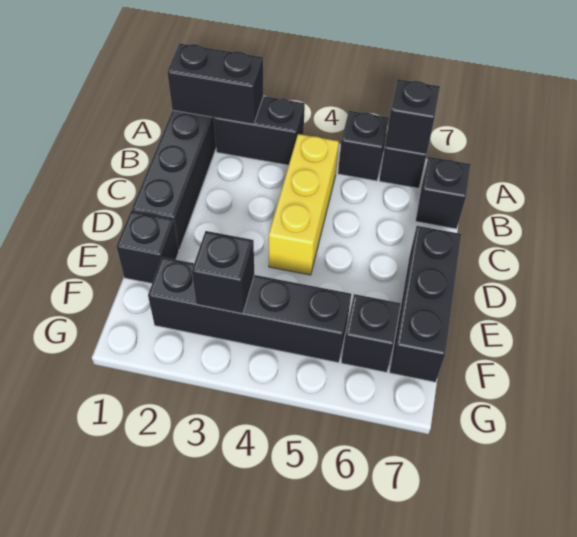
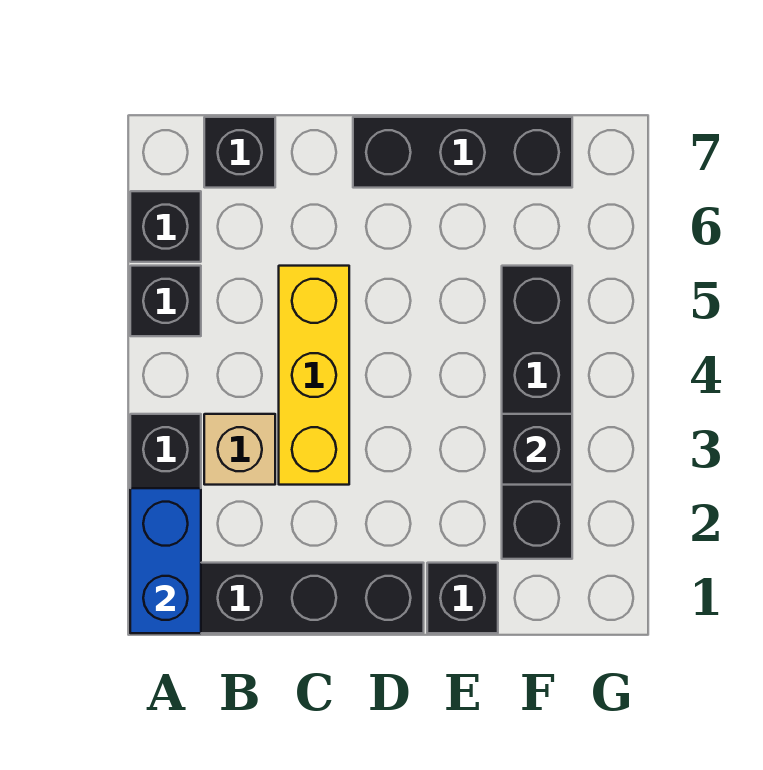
black brick A1:A2 level 2 -> blue brick A1:A2 level 2
black brick A6 level 2 -> none
none -> tan brick B3 level 1
yellow brick B4:D4 level 1 -> yellow brick C3:C5 level 1
black brick F6 level 1 -> none

